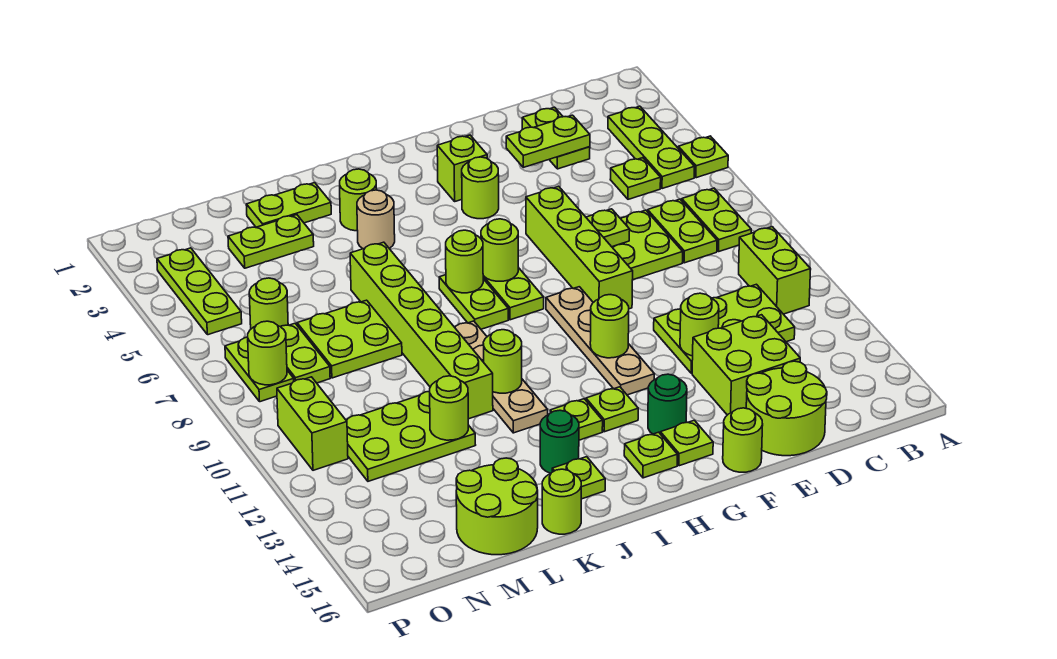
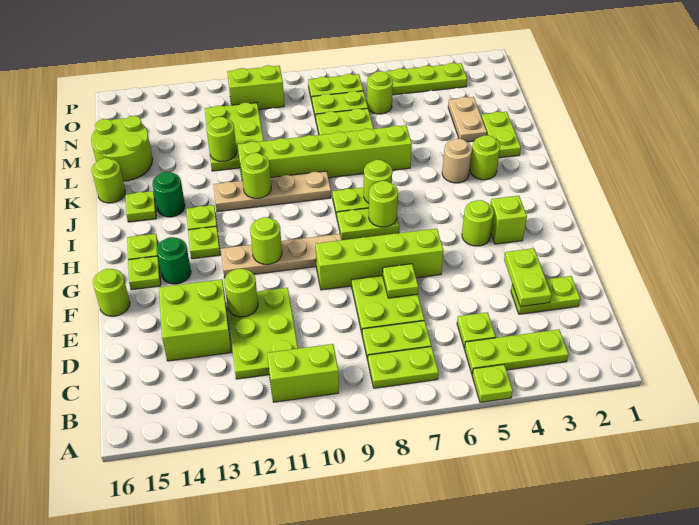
lime round brick D15:E16 level 1 -> none
lime plate L3:M3 level 1 -> tan plate L3:M3 level 1
lime round brick O8 level 2 -> none

